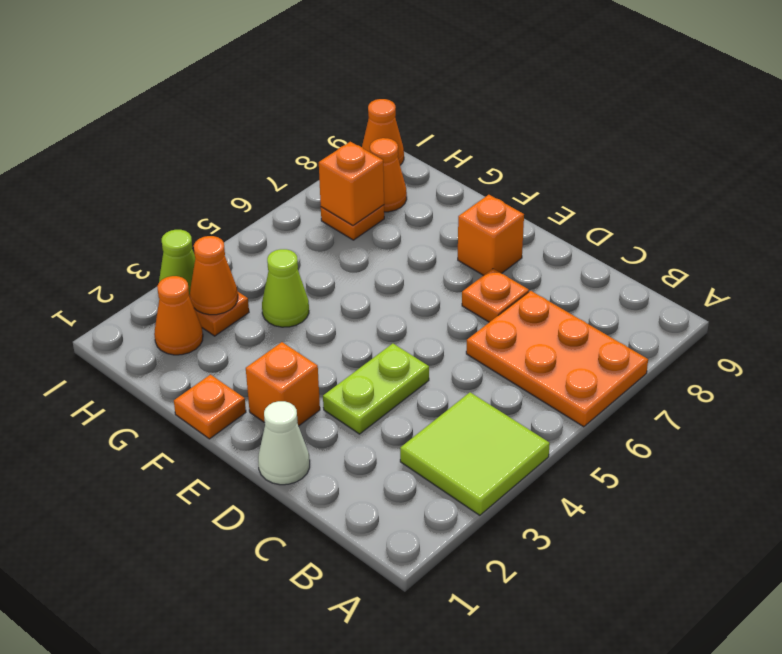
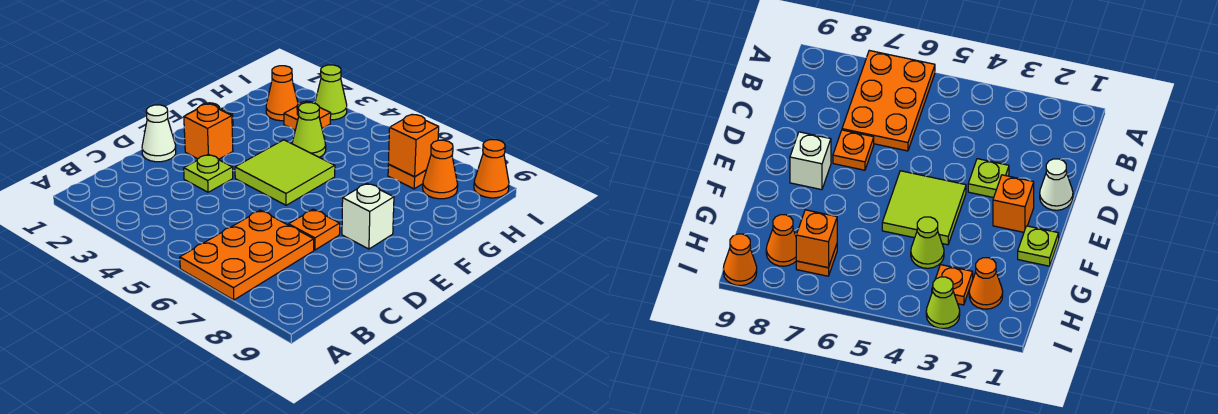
lime tile A3:B4 level 1 -> lime tile E4:F5 level 1
lime plate D3:D4 level 1 -> lime plate D3 level 1
orange brick E8 level 1 -> white brick E8 level 1
orange plate F1 level 1 -> lime plate F1 level 1
orange cone H3 level 2 -> none

